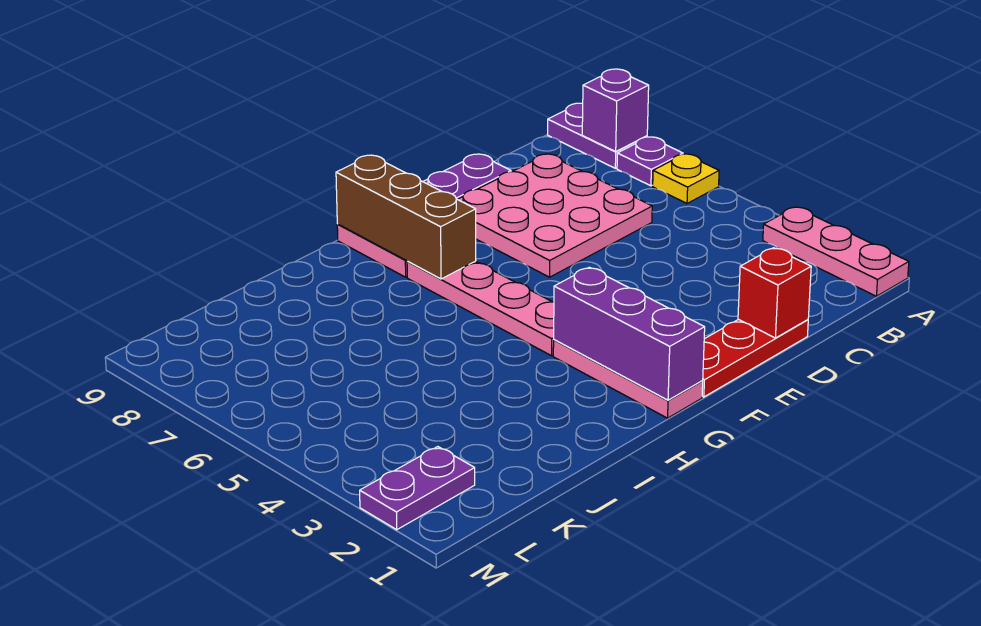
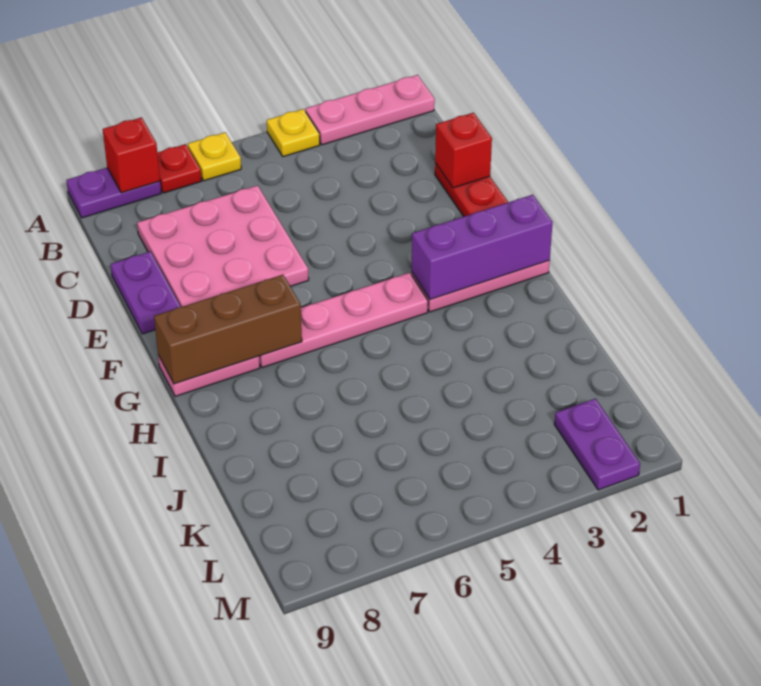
none -> yellow plate A4 level 1
purple plate A7 level 1 -> red plate A7 level 1
purple brick A8 level 2 -> red brick A8 level 2

